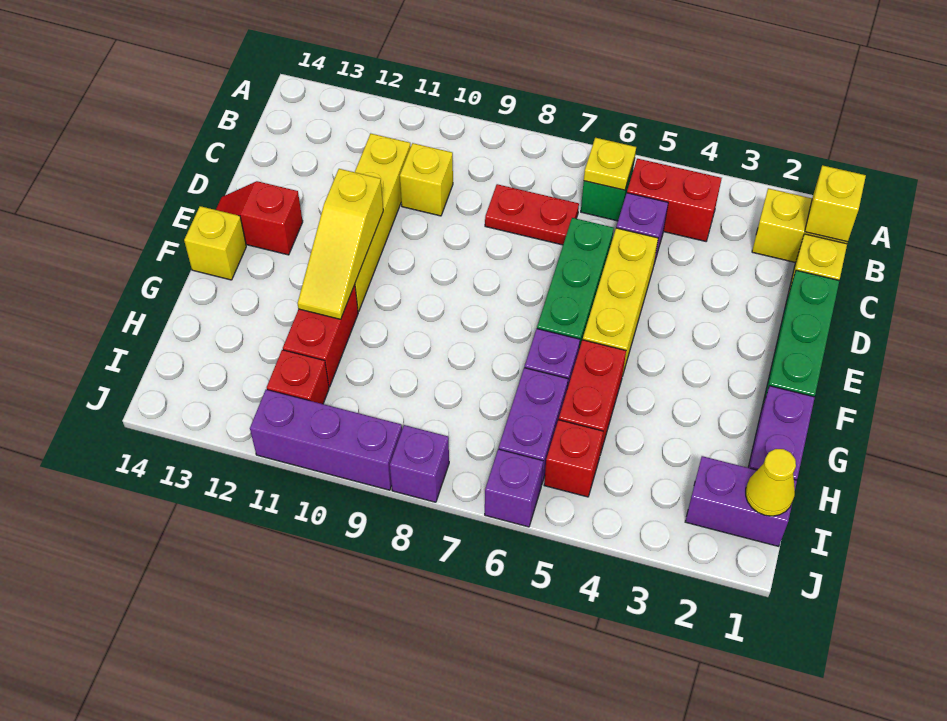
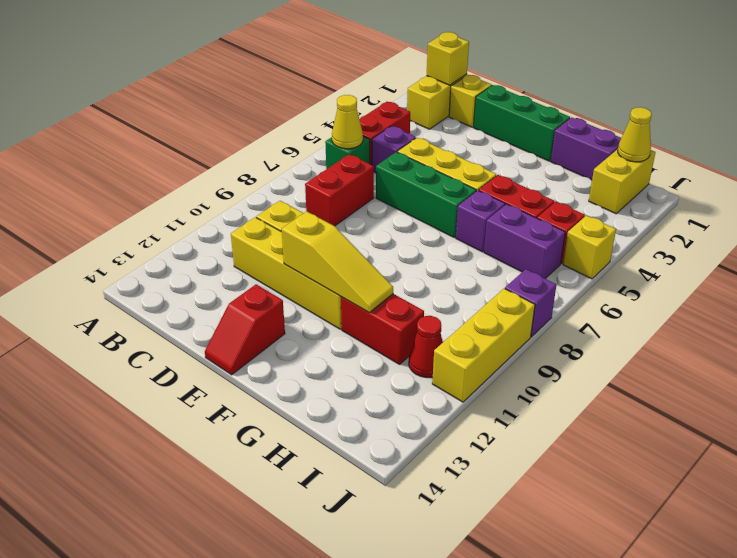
yellow plate B6 level 2 -> yellow cone B6 level 2
red plate C7:C8 level 1 -> red brick C7:C8 level 1
yellow brick F14 level 1 -> yellow brick J5 level 1
purple brick I1:I2 level 1 -> yellow brick I1:I2 level 1
red brick I11 level 1 -> red cone I11 level 1
purple brick J6 level 1 -> none
purple brick J9:J11 level 1 -> yellow brick J9:J11 level 1

